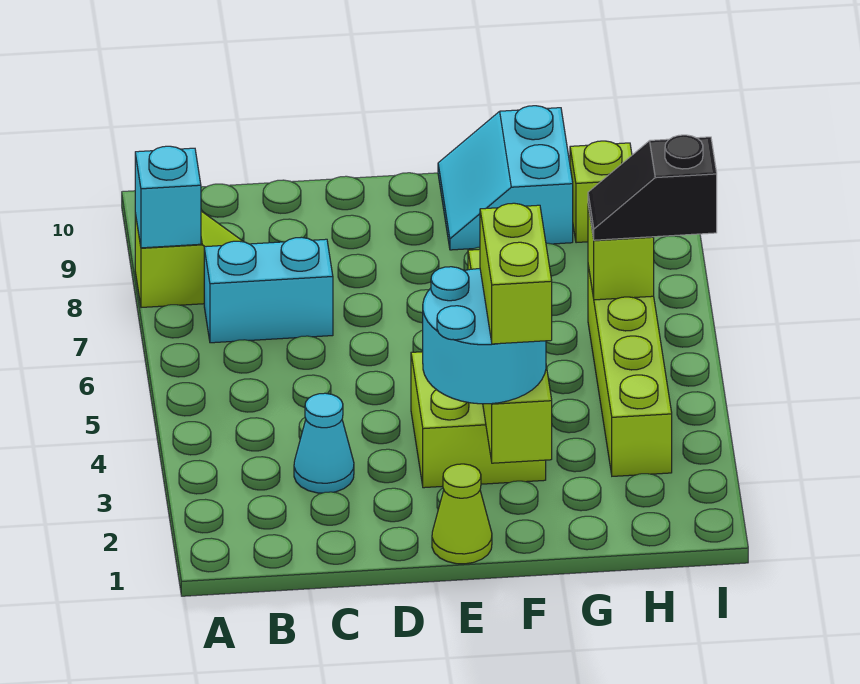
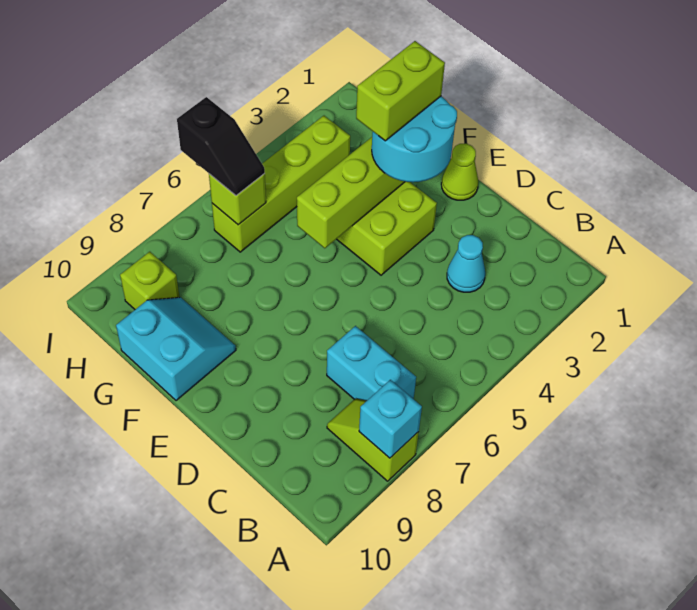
cyan slope F9:G10 level 1 top G -> cyan slope F9:G10 level 1 top 10

